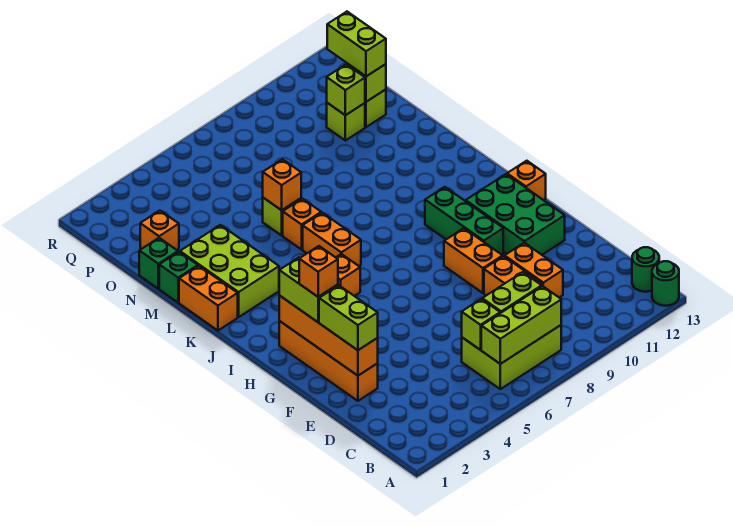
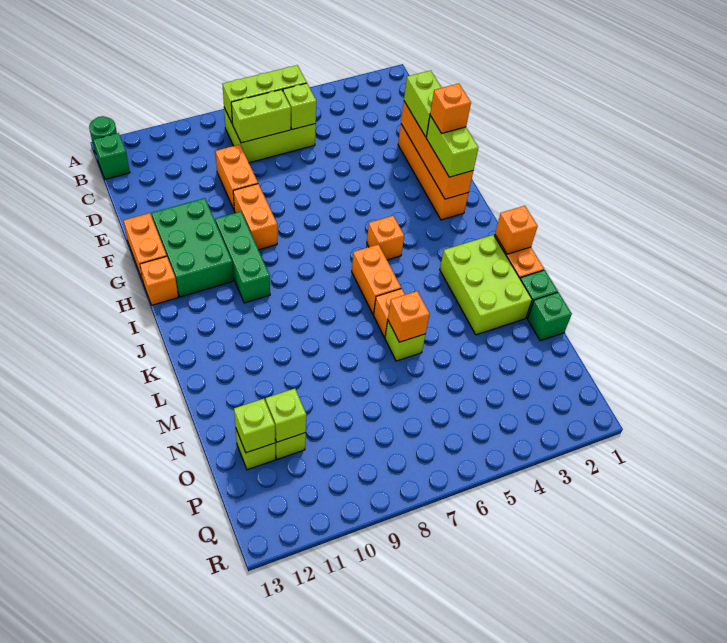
green round brick B13 level 1 -> green brick B13 level 1
orange brick D10:E10 level 1 -> orange brick F13:G13 level 1
orange brick O2 level 1 -> orange brick K1 level 2
lime brick O12:P12 level 3 -> none

